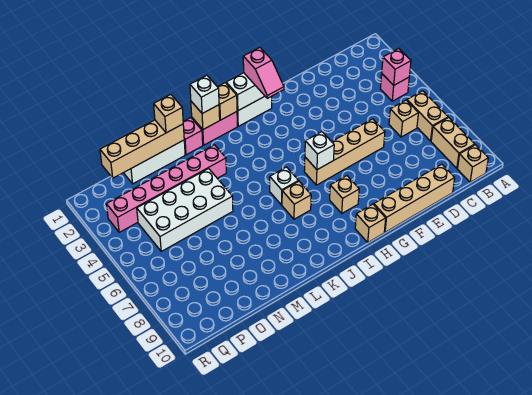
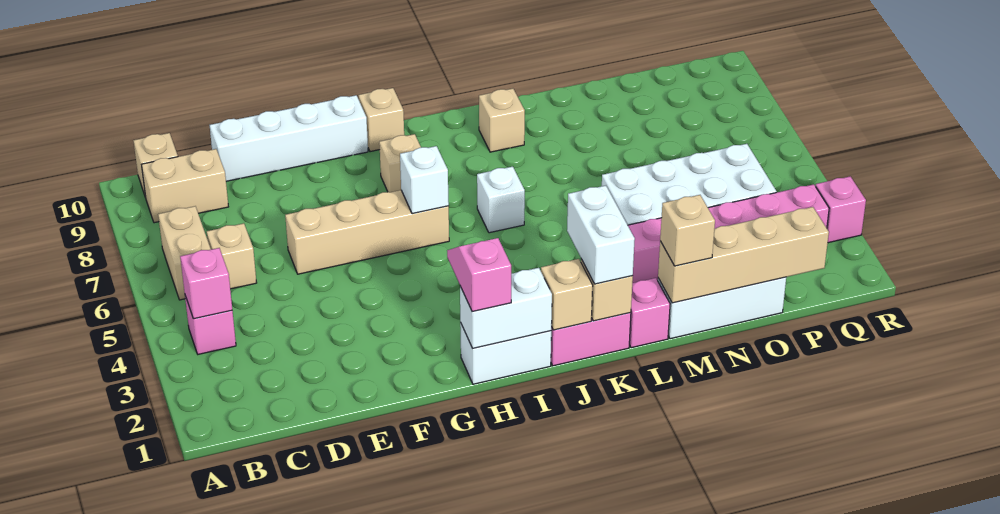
tan brick B8:B9 level 1 -> tan brick B9:C9 level 1
tan brick D10:G10 level 1 -> white brick D10:G10 level 1
tan brick J7 level 1 -> tan brick K9 level 1
white brick K1 level 3 -> white brick K1:K2 level 3
none -> pink brick R3 level 1

